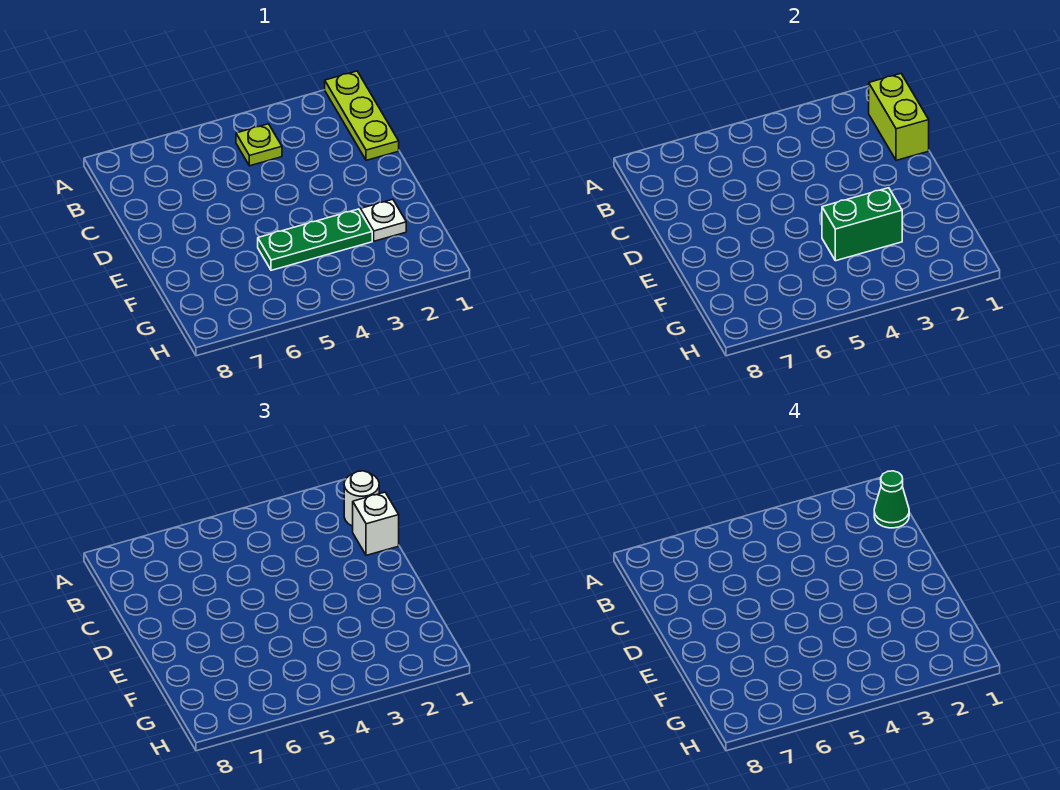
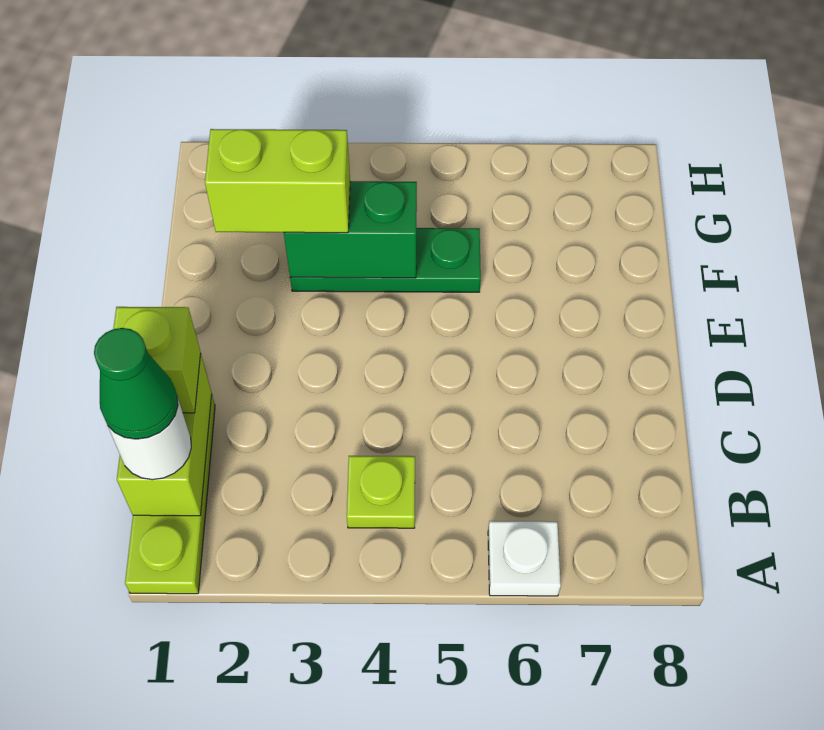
white brick C1 level 3 -> lime brick C1 level 3
white plate F2 level 1 -> white plate A6 level 1
none -> lime brick F2:F3 level 3

